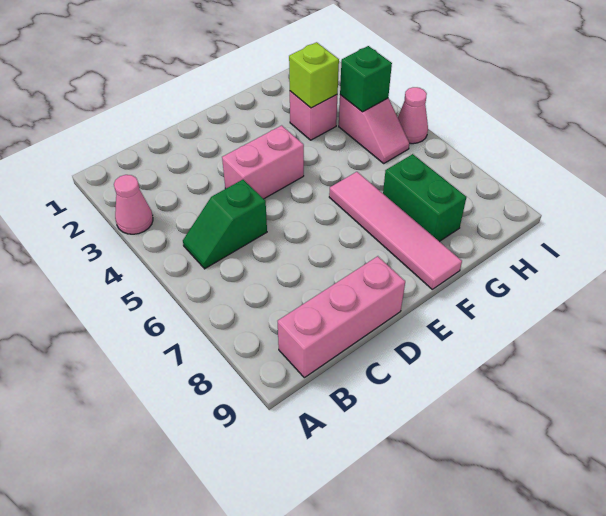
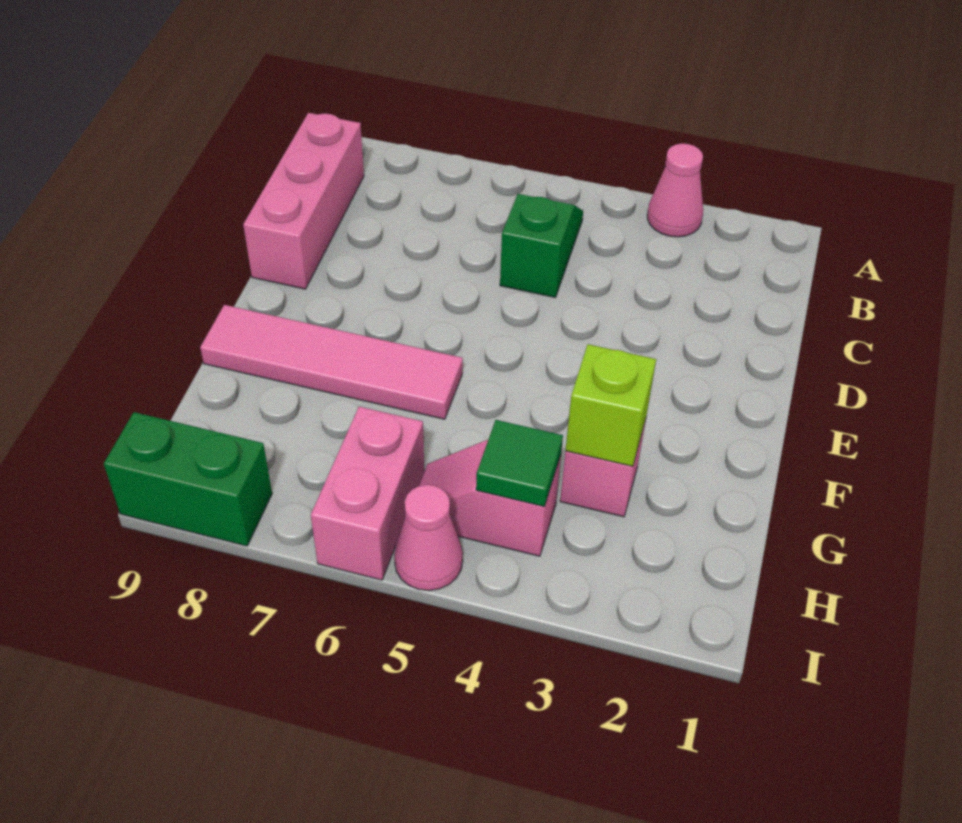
pink brick D4:E4 level 1 -> pink brick H6:I6 level 1
green brick G7:G8 level 1 -> green brick I8:I9 level 1
green brick H4 level 2 -> green tile H4 level 2

